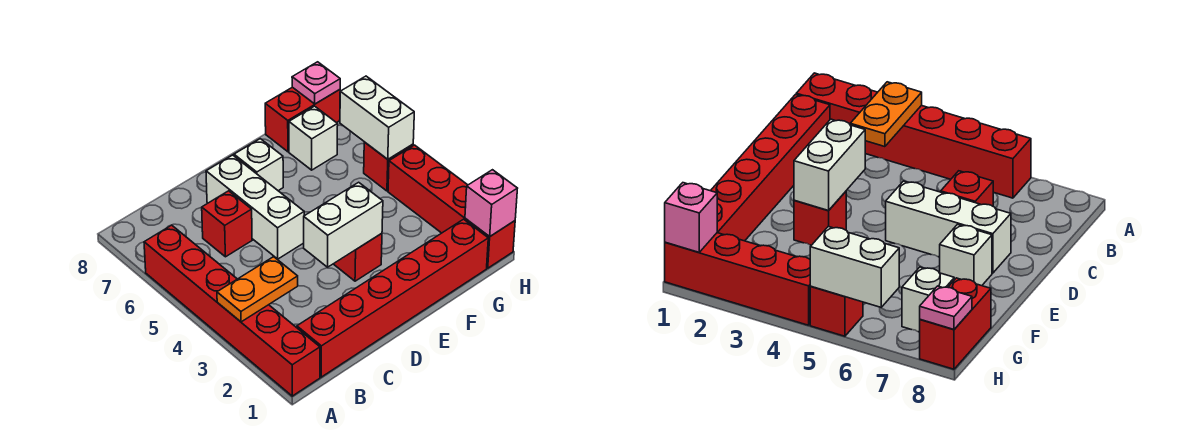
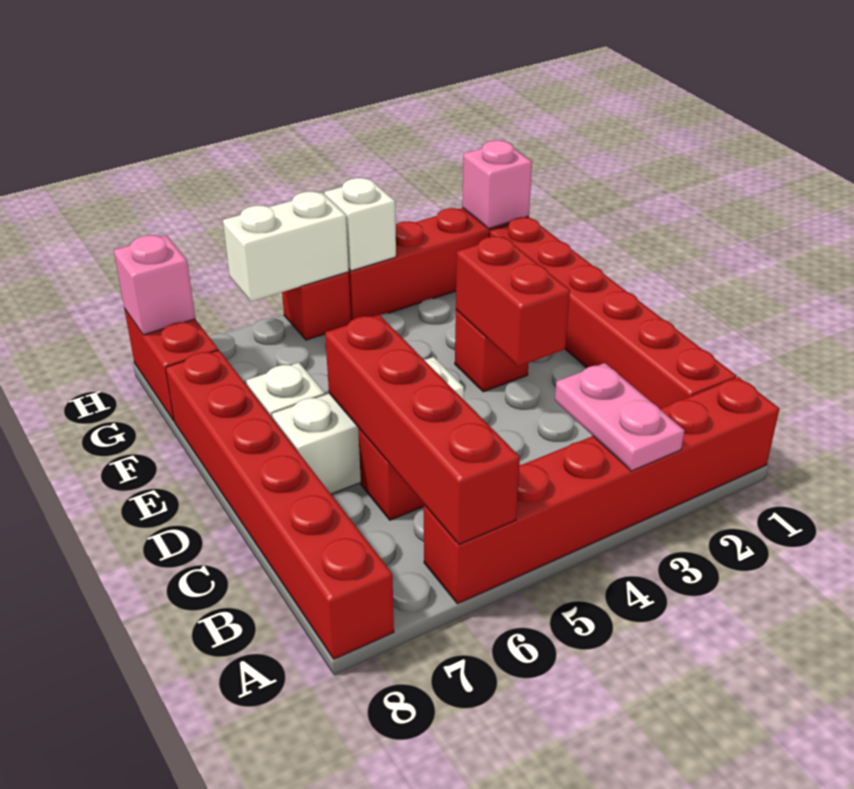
orange plate A3:B3 level 2 -> pink plate A3:B3 level 2
none -> red brick A6:D6 level 2
none -> red brick A8:F8 level 1
white brick D3:E3 level 2 -> red brick D3:E3 level 2
white brick G7 level 1 -> white brick H4 level 2
pink plate H8 level 2 -> pink brick H8 level 2

